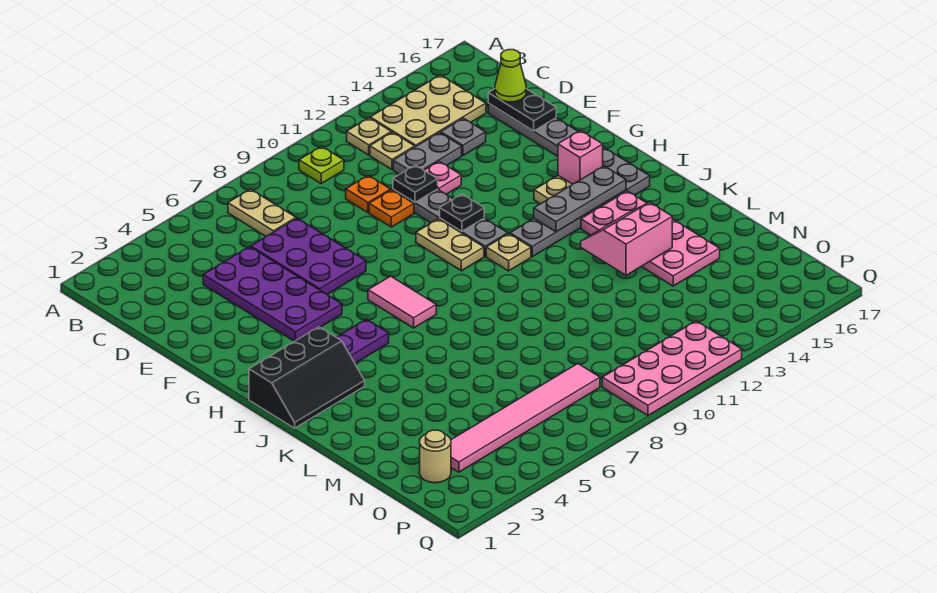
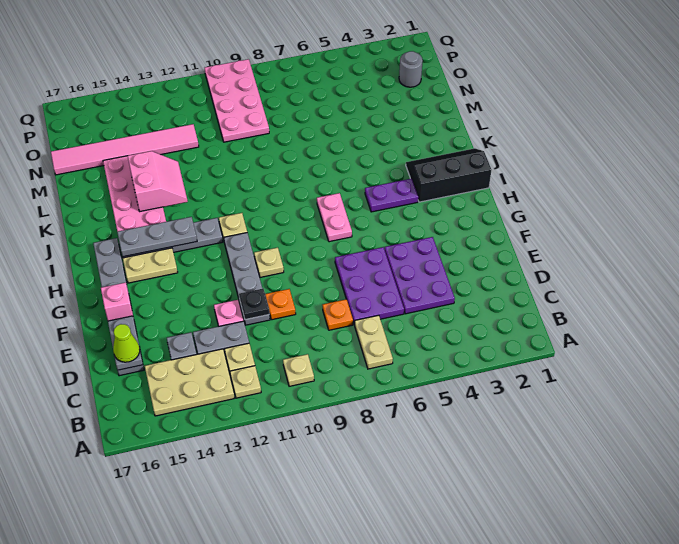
lime plate B10 level 1 -> tan plate B10 level 1
purple plate D4:G5 level 1 -> purple plate D4:F5 level 1
orange plate D10 level 1 -> orange plate D8 level 1
black plate D16:E16 level 2 -> grey plate D16:E16 level 2
tan plate G10:H10 level 1 -> tan plate G10 level 1
black plate G11 level 2 -> none
pink tile H7:I7 level 1 -> pink plate H7:I7 level 1
pink brick H15 level 2 -> pink brick F16 level 2
pink slope K13:L14 level 2 top L -> pink slope K13:L14 level 2 top 14
tan round brick O2 level 1 -> grey round brick O2 level 1
pink tile O3:O8 level 1 -> pink tile N12:N17 level 1
pink plate P9:Q12 level 1 -> pink plate N9:Q10 level 1

